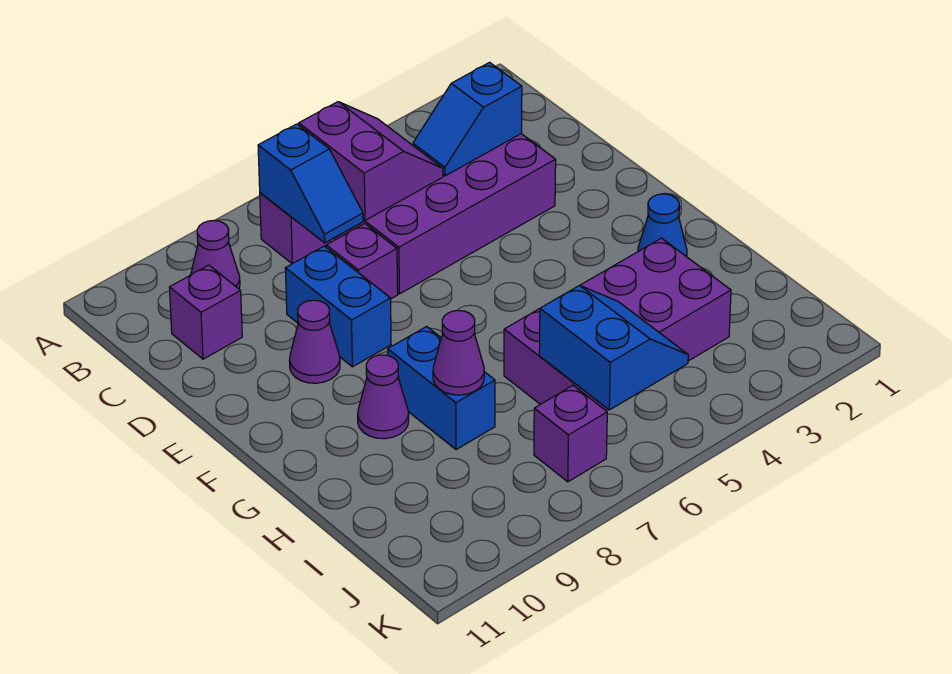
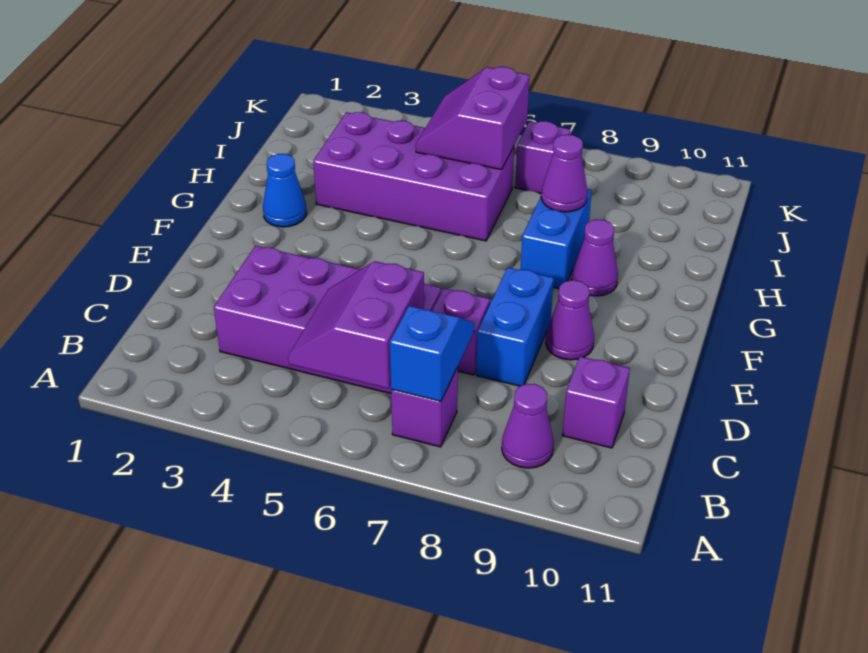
blue slope C3:C4 level 2 top 3 -> none
blue slope I5:J6 level 2 top 6 -> purple slope I5:J6 level 2 top 6

